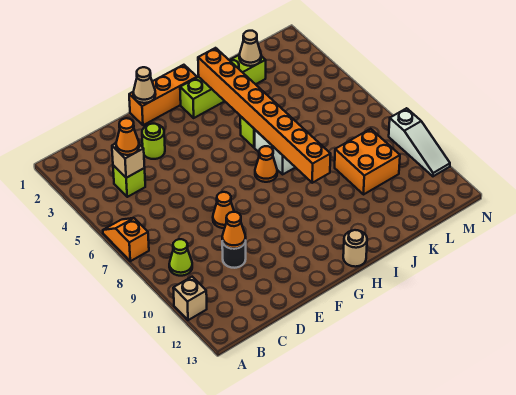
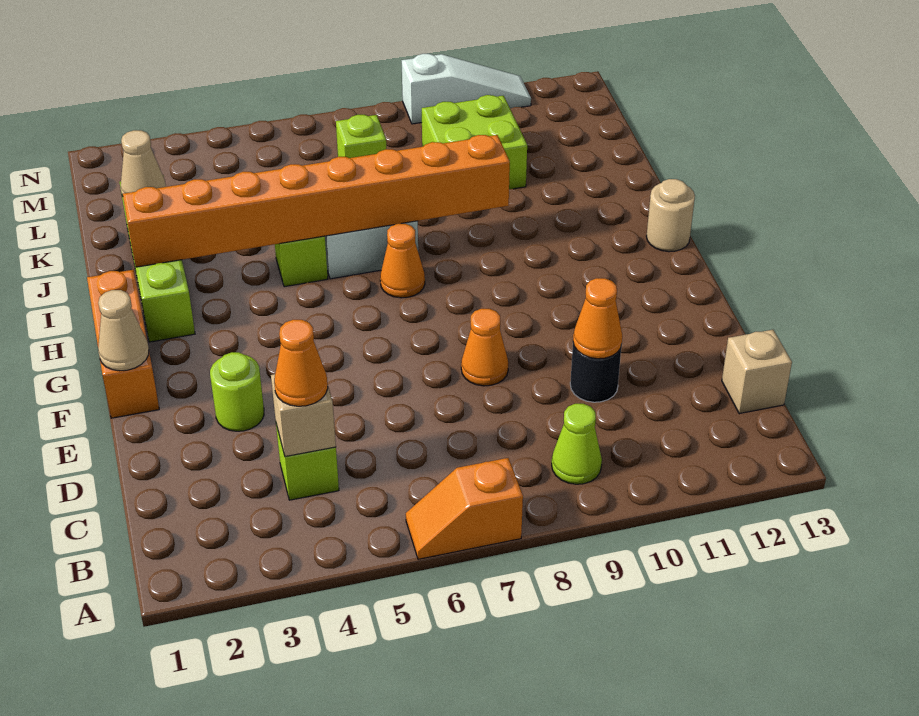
tan brick A11 level 1 -> tan brick C13 level 1
orange brick K9:L10 level 1 -> lime brick K9:L10 level 1
none -> lime brick L7 level 1

